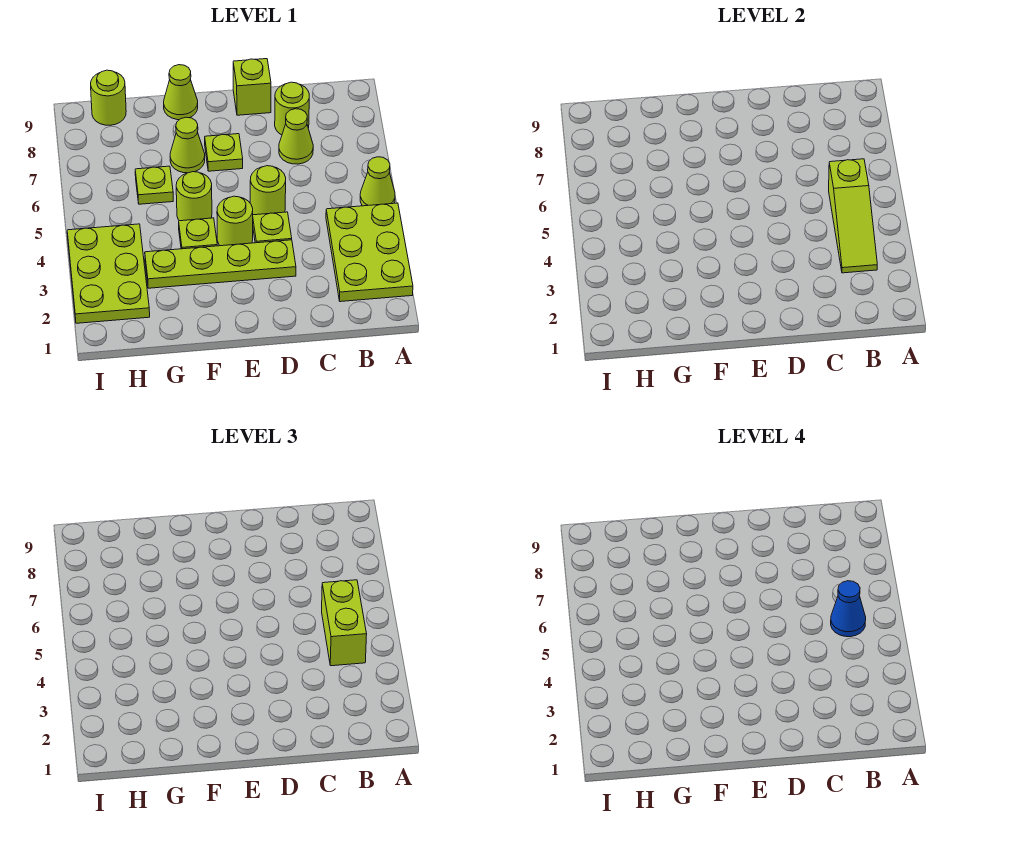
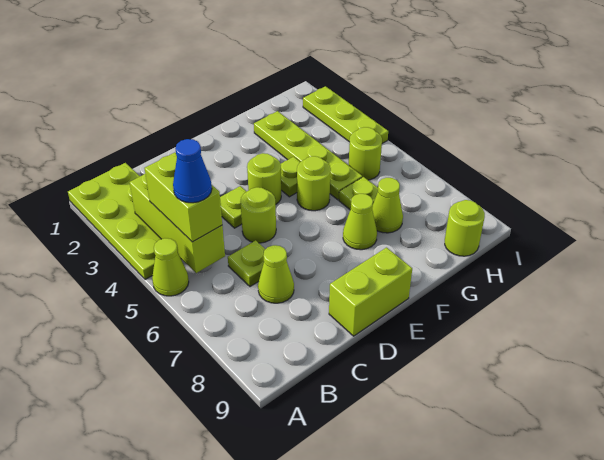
lime plate A2:B4 level 1 -> lime plate A1:B4 level 1
lime slope B3:B5 level 2 top 5 -> lime brick B3:B5 level 2
lime round brick C8 level 1 -> lime round brick H5 level 1
lime plate D3:G3 level 1 -> lime plate G2:G5 level 1
lime brick D9 level 1 -> lime brick D9:E9 level 1
lime plate E7 level 1 -> lime plate C6 level 1
lime cone F9 level 1 -> lime cone G7 level 1
lime plate H2:I4 level 1 -> lime plate I2:I4 level 1

